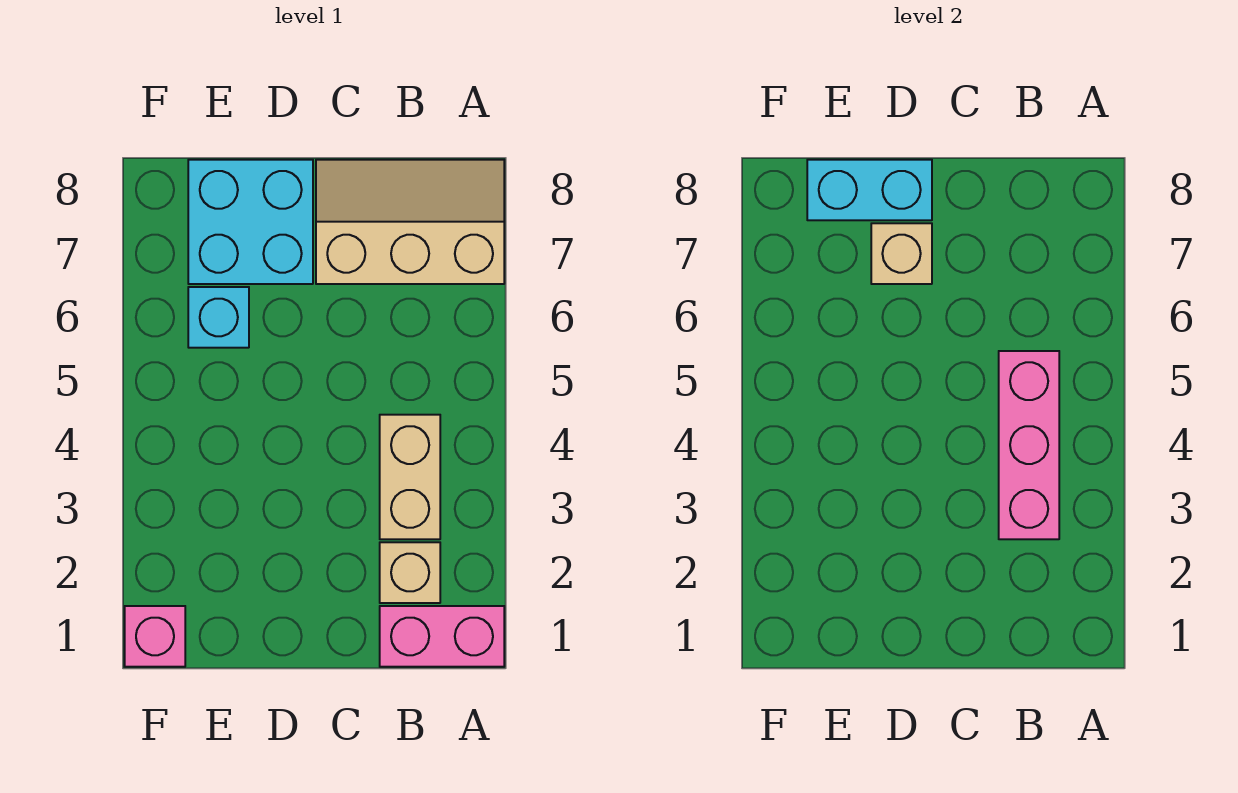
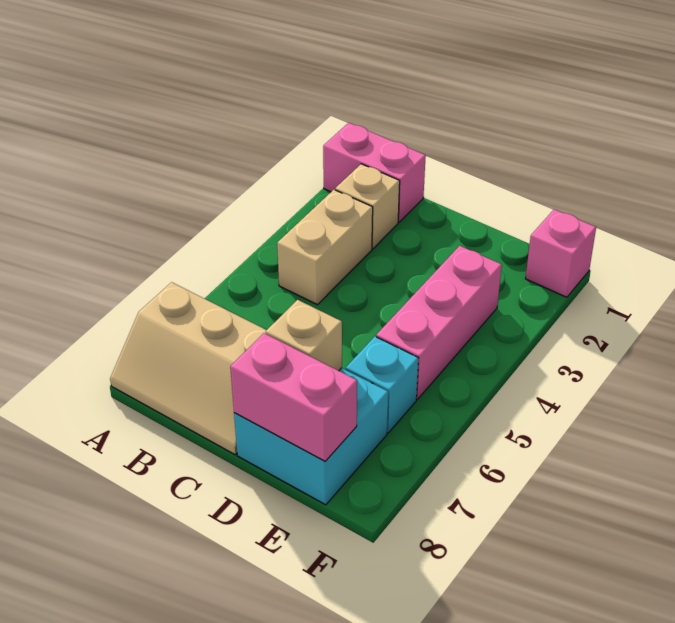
pink brick B3:B5 level 2 -> pink brick E3:E5 level 1
cyan brick D8:E8 level 2 -> pink brick D8:E8 level 2

